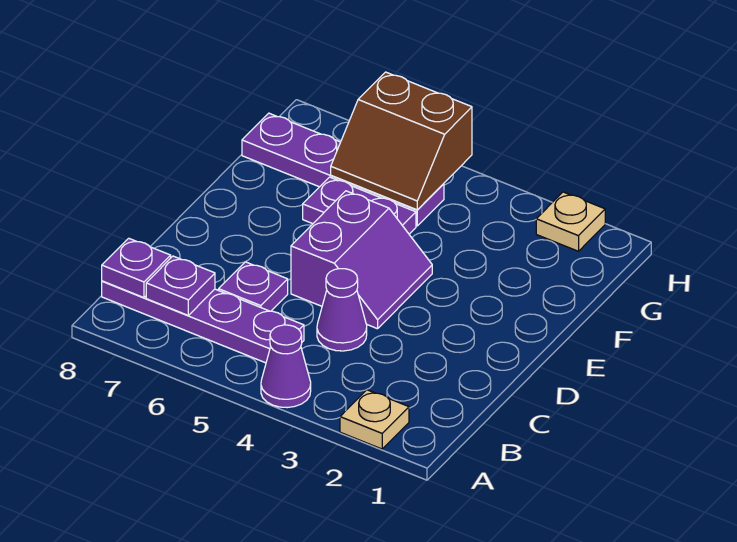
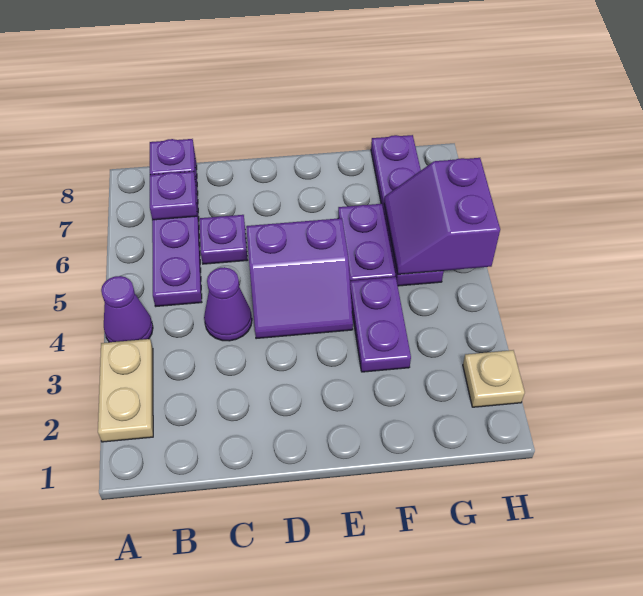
tan plate A2 level 1 -> tan plate A2:A3 level 1
none -> purple plate F3:F4 level 1
brown slope G5:H6 level 2 top H -> purple slope G5:H6 level 2 top H

